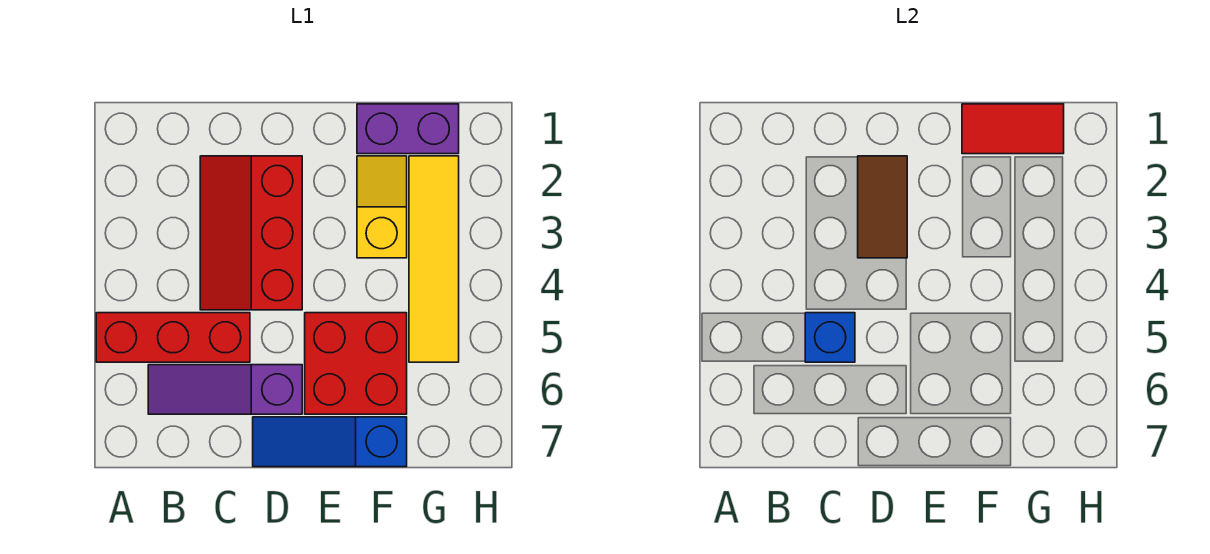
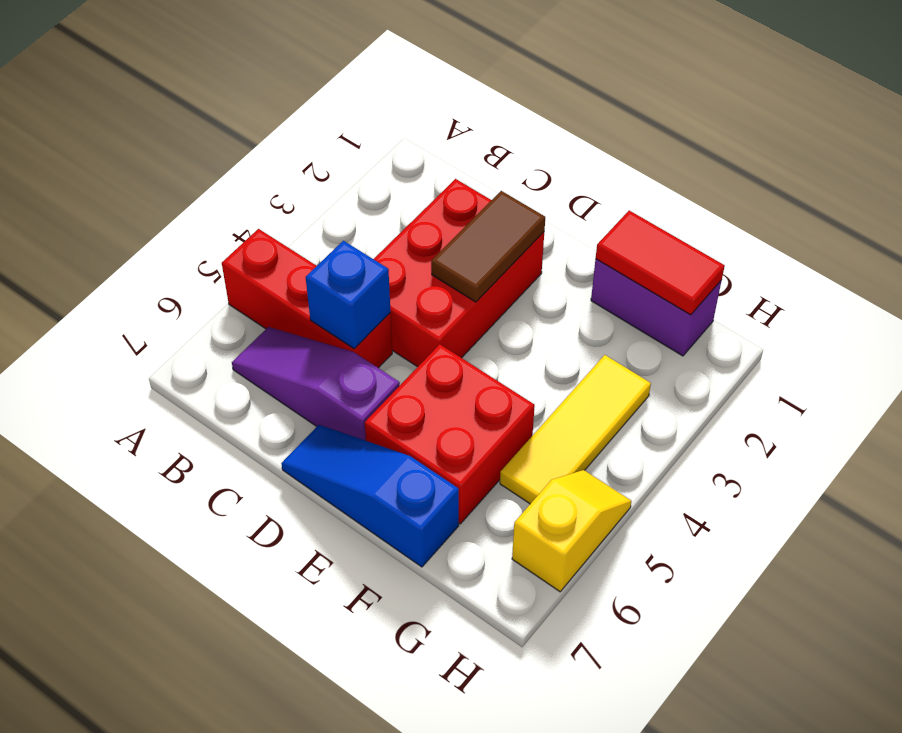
red slope C2:D4 level 1 top D -> red brick C2:D4 level 1
yellow slope F2:F3 level 1 top 3 -> yellow slope H5:H6 level 1 top 6
yellow tile G2:G5 level 1 -> yellow tile G3:G5 level 1

